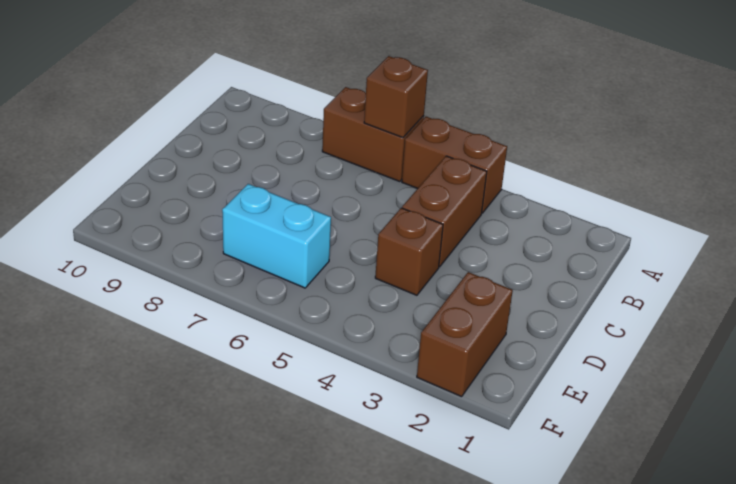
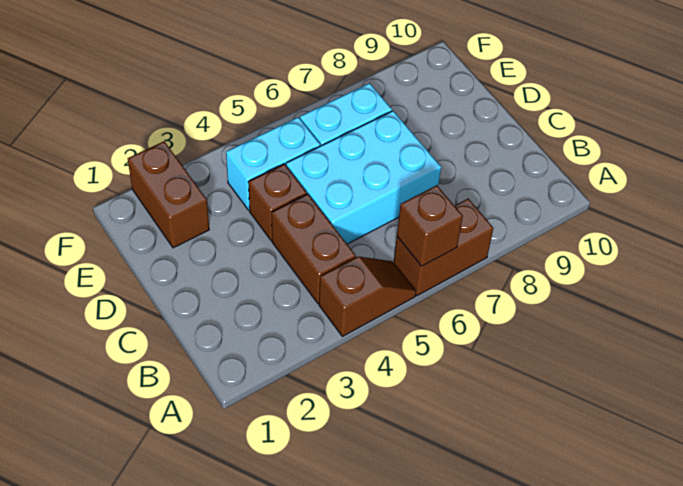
brown brick A4:A5 level 1 -> brown slope A4:A5 level 1 top 4
none -> cyan brick C5:D7 level 1
none -> cyan brick E4:E5 level 1

